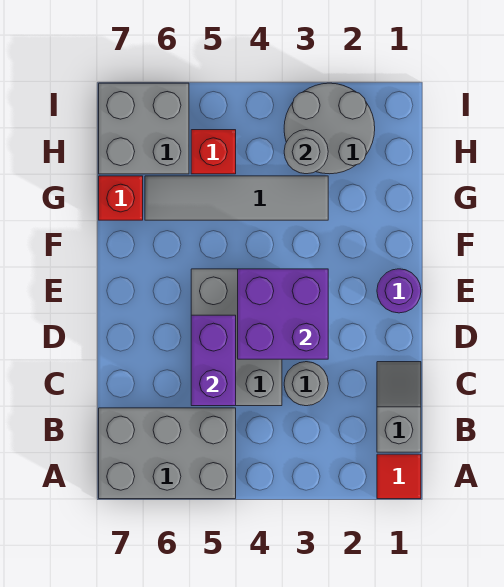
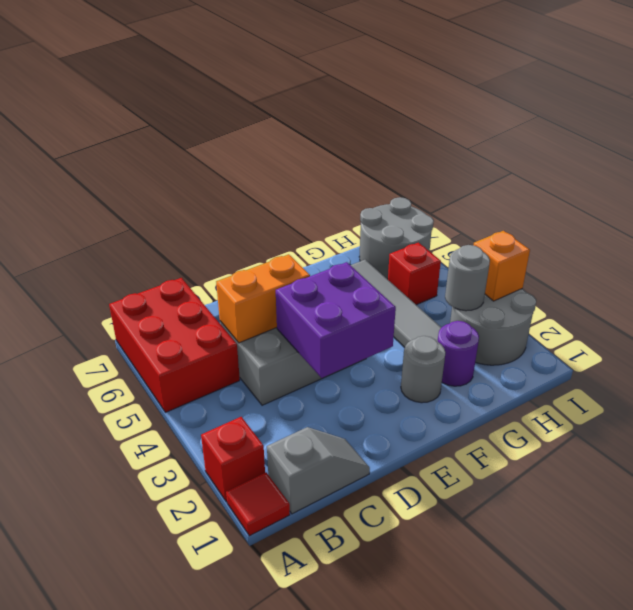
grey brick A5:B7 level 1 -> red brick A5:B7 level 1
grey round brick C3 level 1 -> grey round brick F2 level 1
purple brick C5:D5 level 2 -> orange brick C5:D5 level 2
purple round brick E1 level 1 -> purple round brick G2 level 1
red brick G7 level 1 -> red brick A2 level 1
grey brick H6:I7 level 1 -> grey round brick H6:I7 level 1
none -> orange brick I3 level 2

